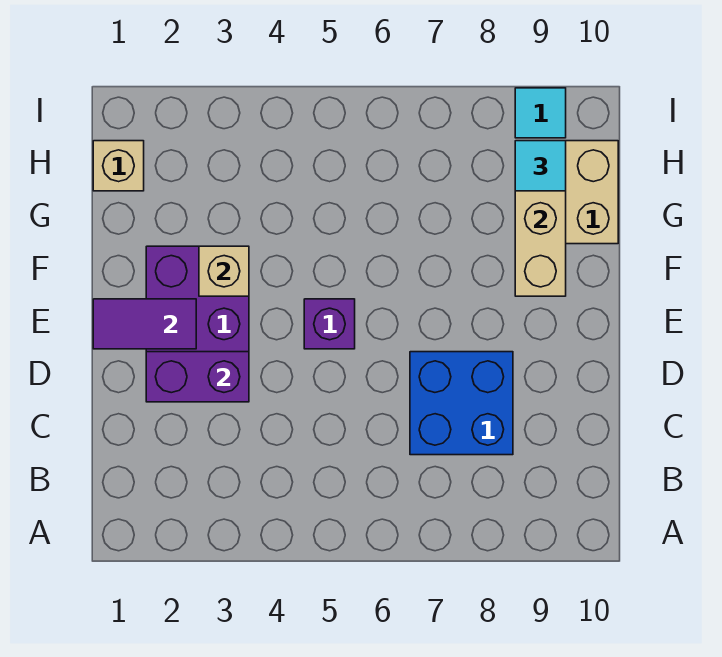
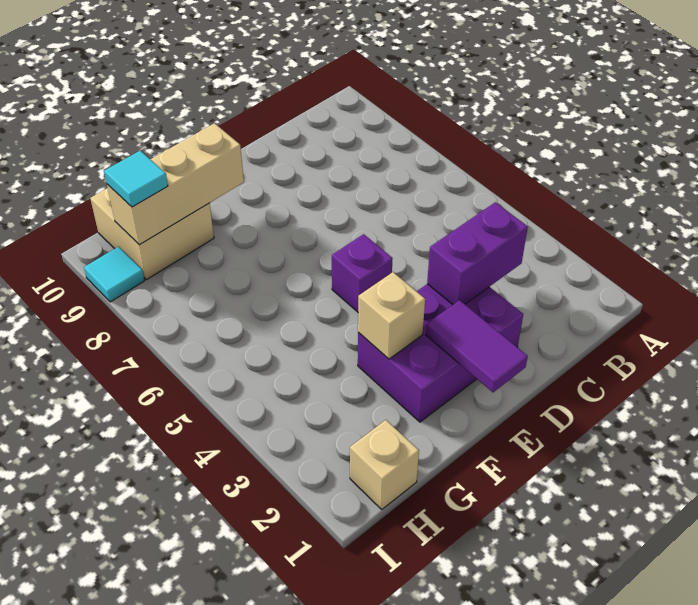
blue brick C7:D8 level 1 -> none
purple brick D2:D3 level 2 -> purple brick C3:D3 level 2

